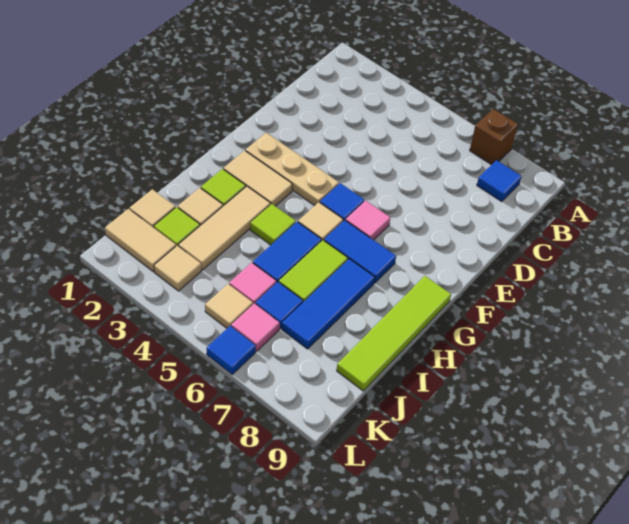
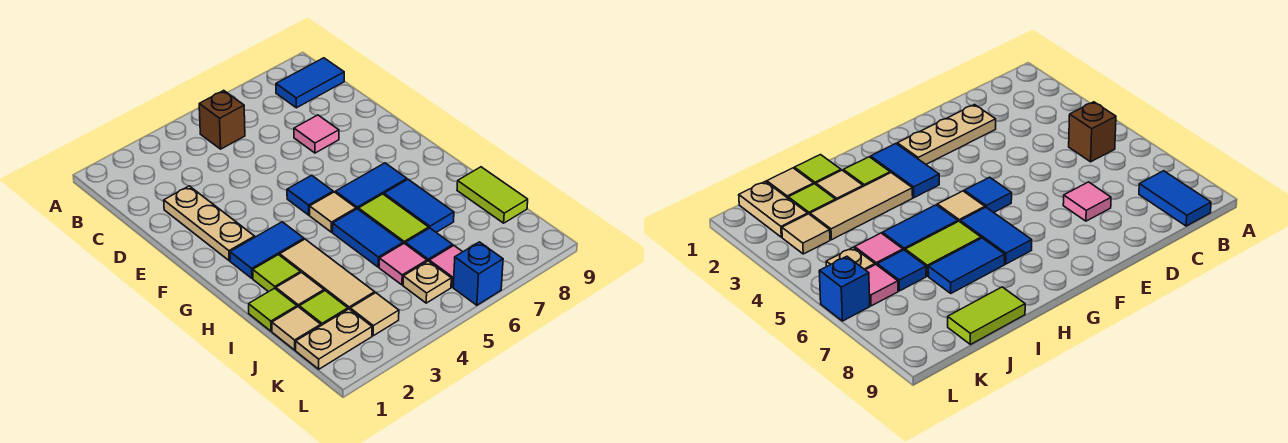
brown brick A7 level 1 -> brown brick B5 level 1
blue tile B8 level 1 -> blue tile B8:B9 level 1
tan plate F2:F4 level 1 -> tan plate D2:F2 level 1
pink tile F6 level 1 -> pink tile D7 level 1
tan tile G2:G3 level 1 -> blue tile G2:G3 level 1
lime tile G9:J9 level 1 -> lime tile I9:J9 level 1
lime tile H4 level 1 -> lime tile I1 level 1
blue tile H7:J7 level 1 -> blue tile H7:I7 level 1
tan tile K1:K2 level 1 -> tan plate K1:K2 level 1
tan tile K5 level 1 -> tan plate K5 level 1
blue tile L6 level 1 -> blue brick L6 level 1

